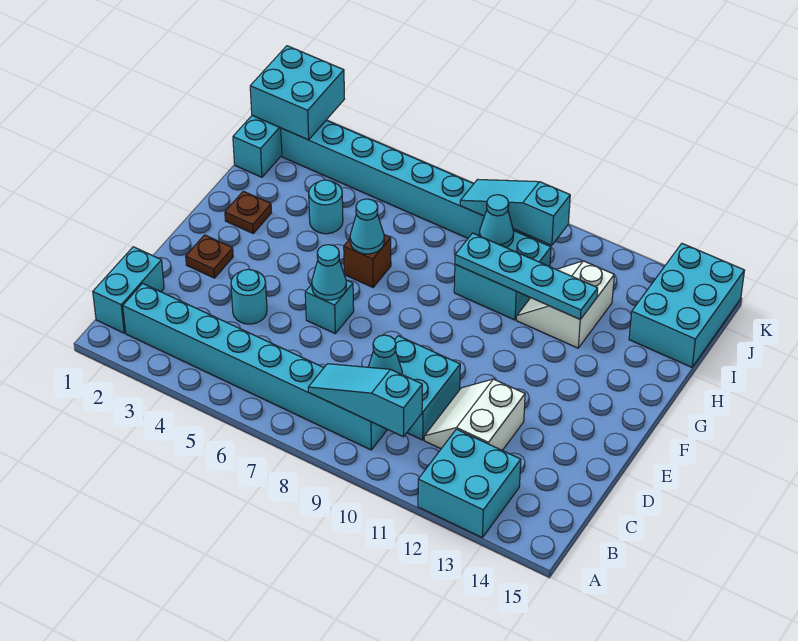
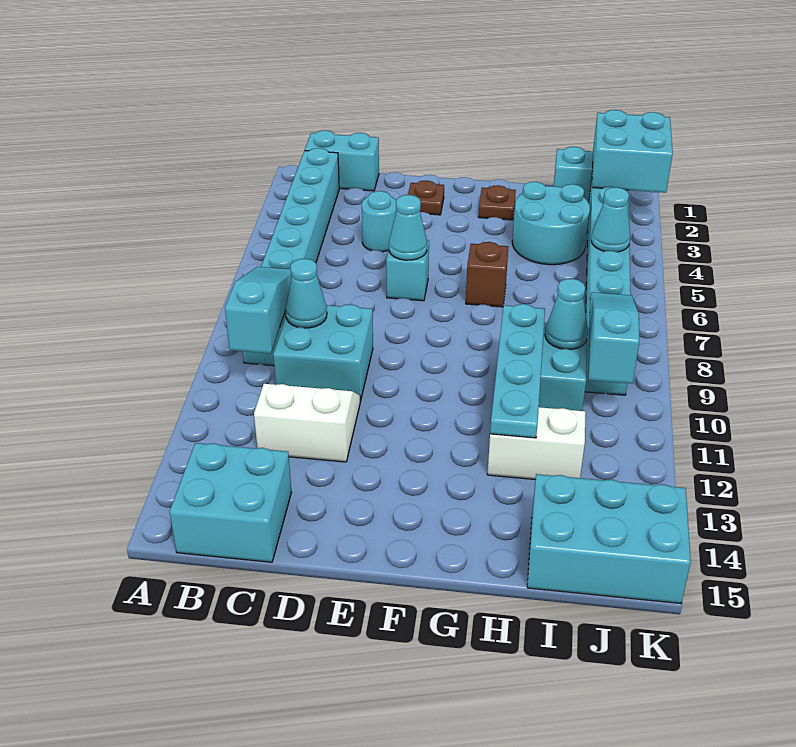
cyan brick A12:B13 level 1 -> cyan brick B14:C15 level 1
cyan cone G6 level 2 -> cyan cone J5 level 2
cyan round brick H4 level 1 -> cyan round brick H3:I4 level 1

